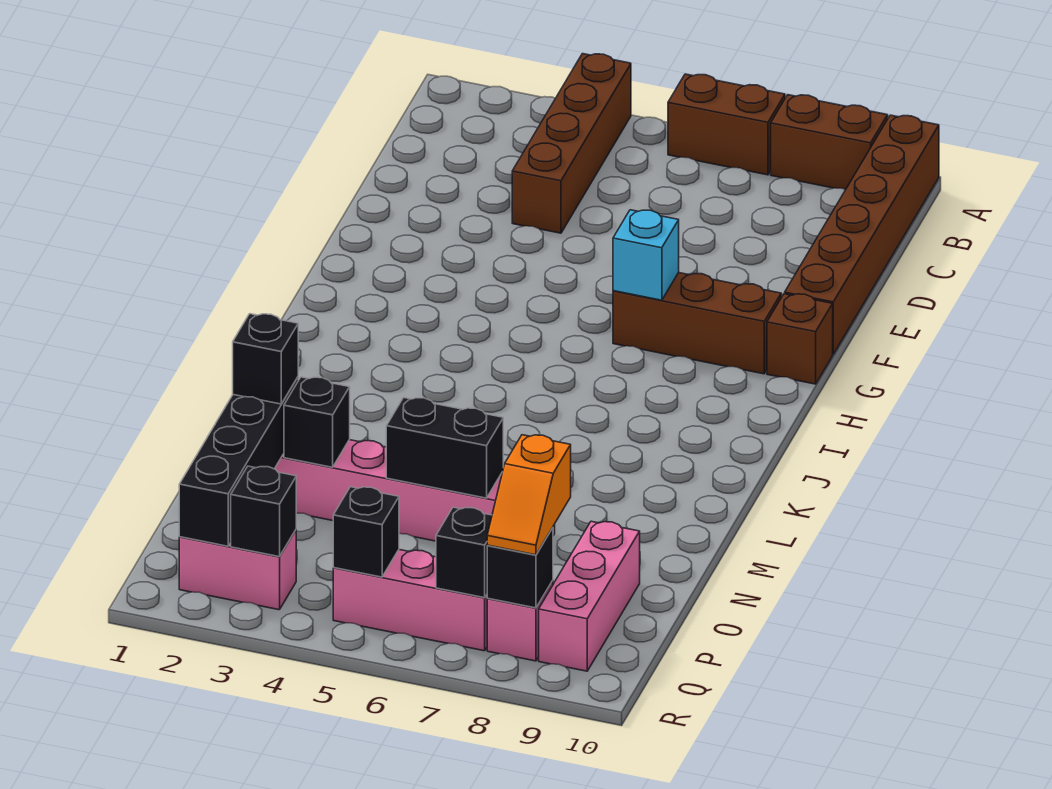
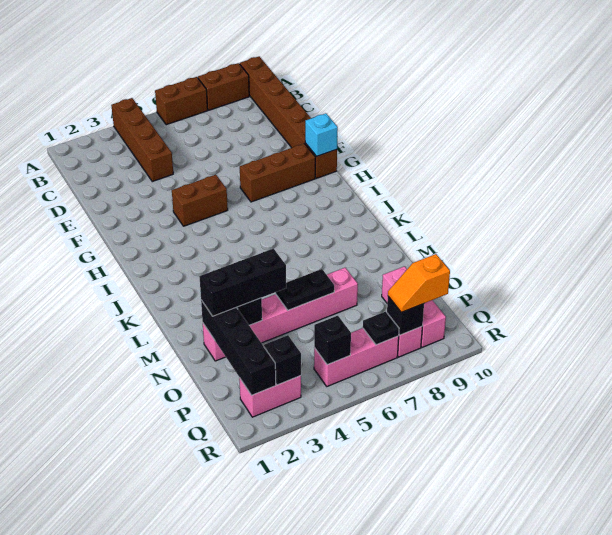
none -> brown brick G4:G5 level 1
cyan brick G7 level 2 -> cyan brick G10 level 2
black brick N2 level 3 -> black brick N2:N4 level 3
black brick N5:N6 level 2 -> black plate N5:N6 level 2
orange slope P8:Q8 level 3 top P -> orange slope Q8:Q9 level 3 top 9
black brick Q7 level 2 -> black plate Q7 level 2

